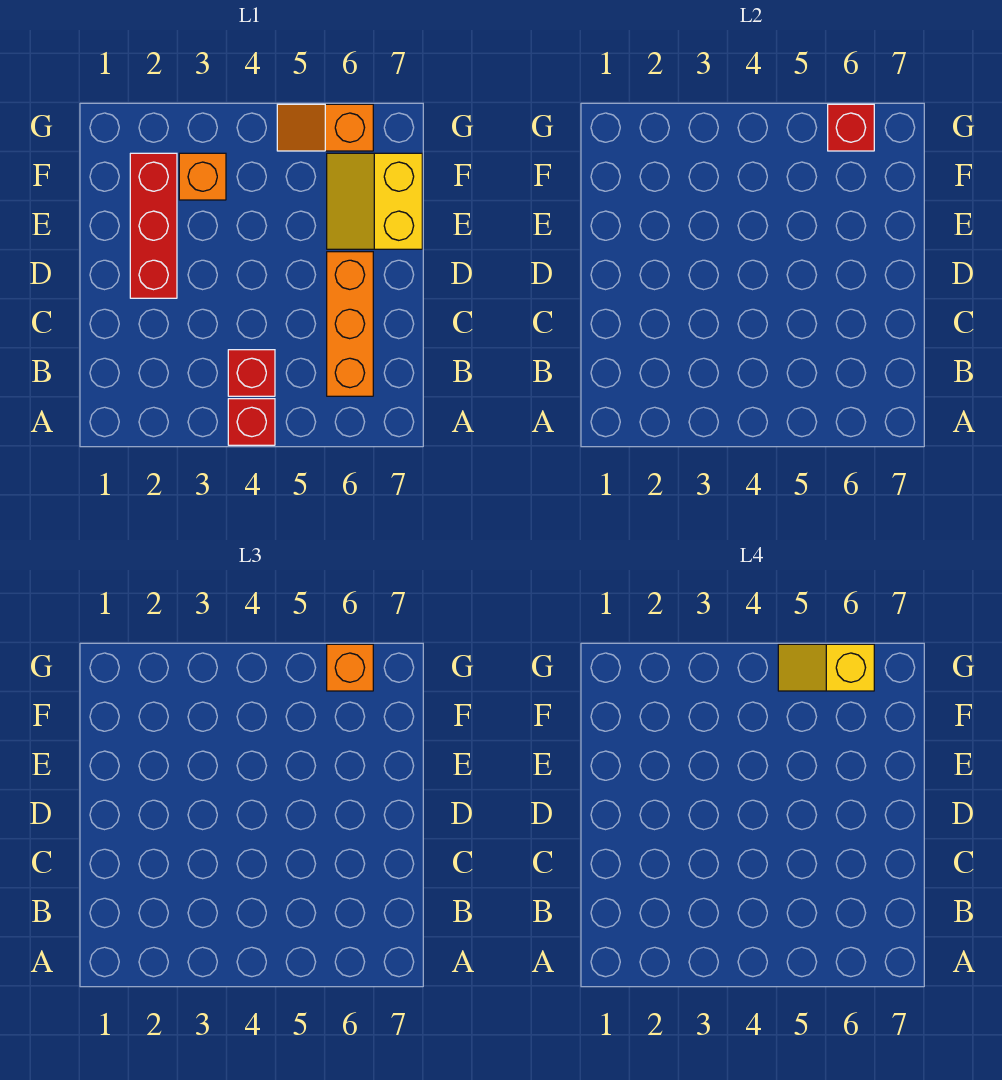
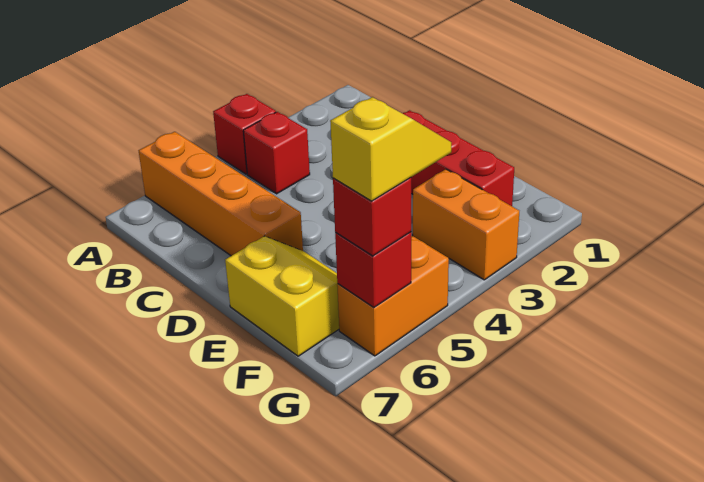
orange brick B6:D6 level 1 -> orange brick A6:D6 level 1
orange brick F3 level 1 -> orange brick F3:G3 level 1
orange slope G5:G6 level 1 top 6 -> orange brick G5:G6 level 1
orange brick G6 level 3 -> red brick G6 level 3

